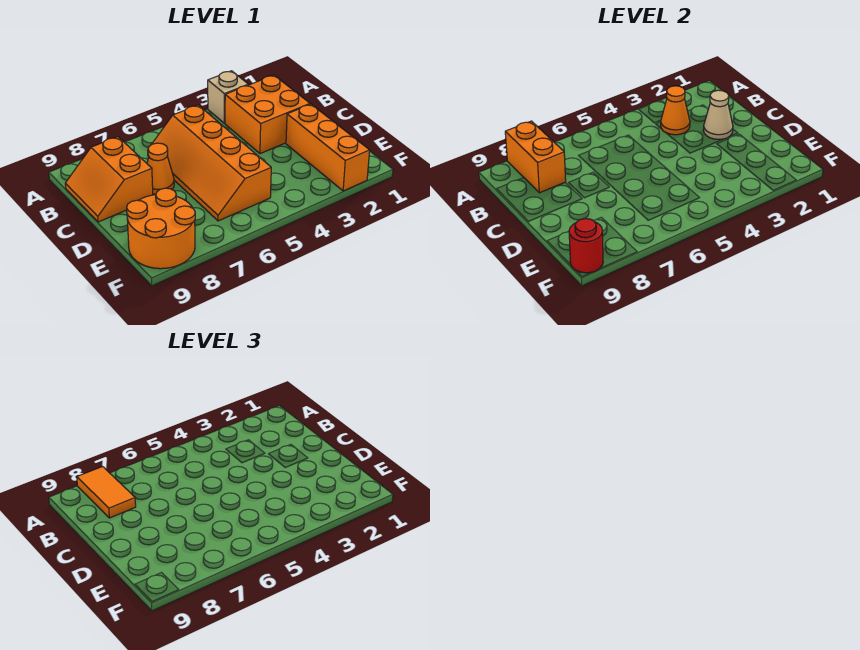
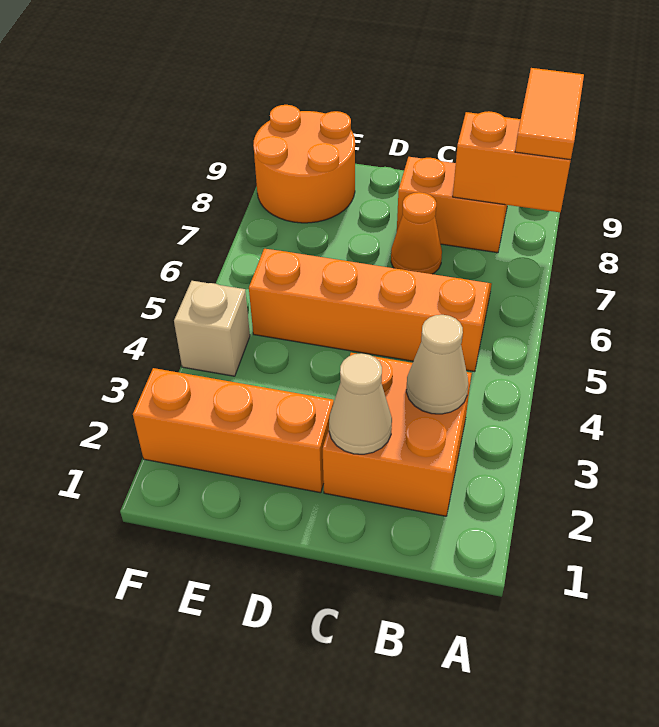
tan brick A3 level 1 -> tan brick F4 level 1
orange tile A8:B8 level 3 -> orange tile A8:A9 level 3
orange cone B3 level 2 -> tan cone B3 level 2
red round brick F9 level 2 -> none

